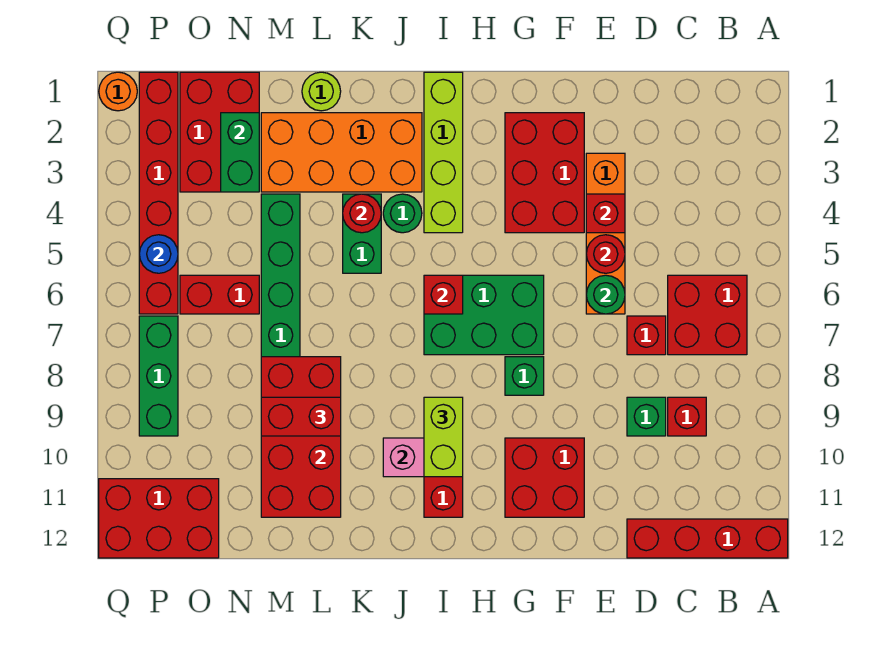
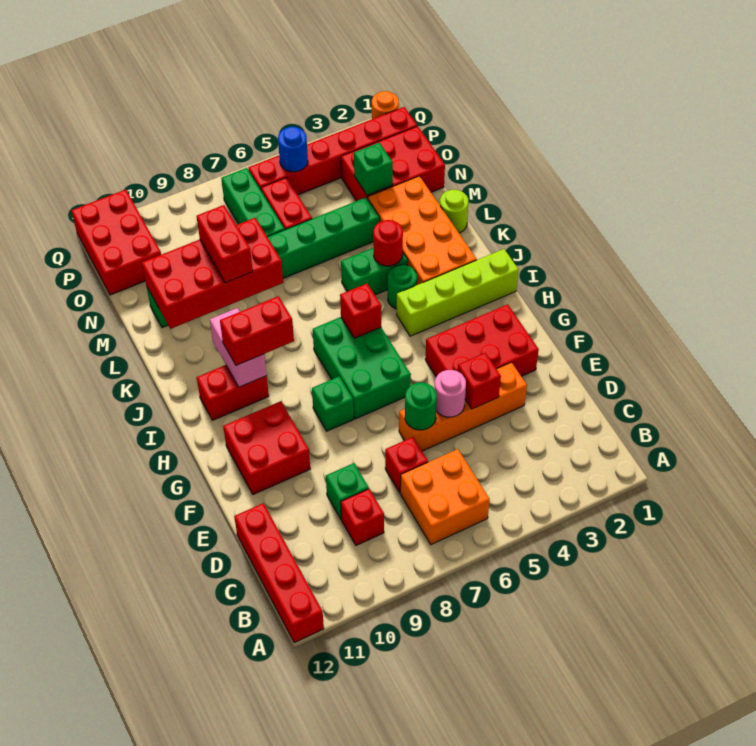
red brick B6:C7 level 1 -> orange brick B6:C7 level 1
red round brick E5 level 2 -> pink round brick E5 level 2
lime brick I9:I10 level 3 -> red brick I9:I10 level 3
green brick N2:N3 level 2 -> green brick N3 level 2
green brick P7:P9 level 1 -> green brick N7:P7 level 1

